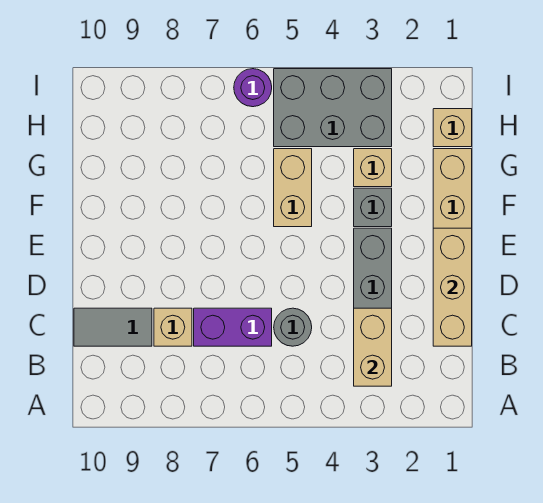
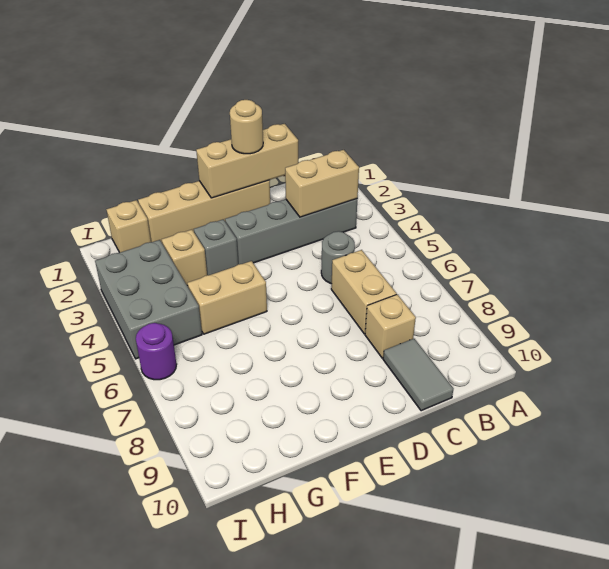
purple brick C6:C7 level 1 -> tan brick C6:C7 level 1
none -> tan round brick D1 level 3

